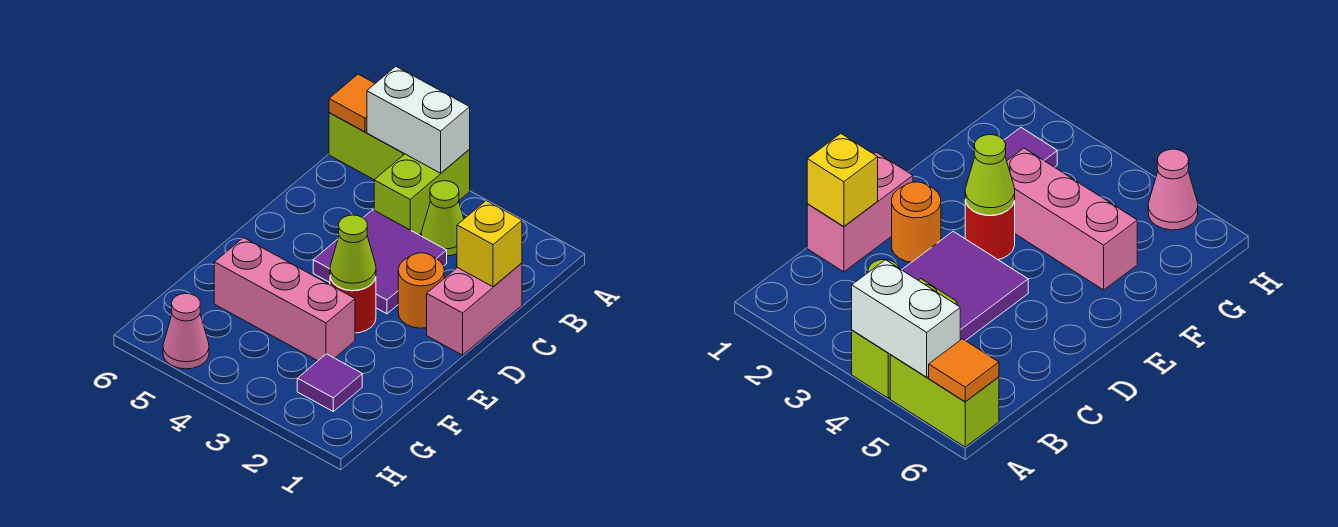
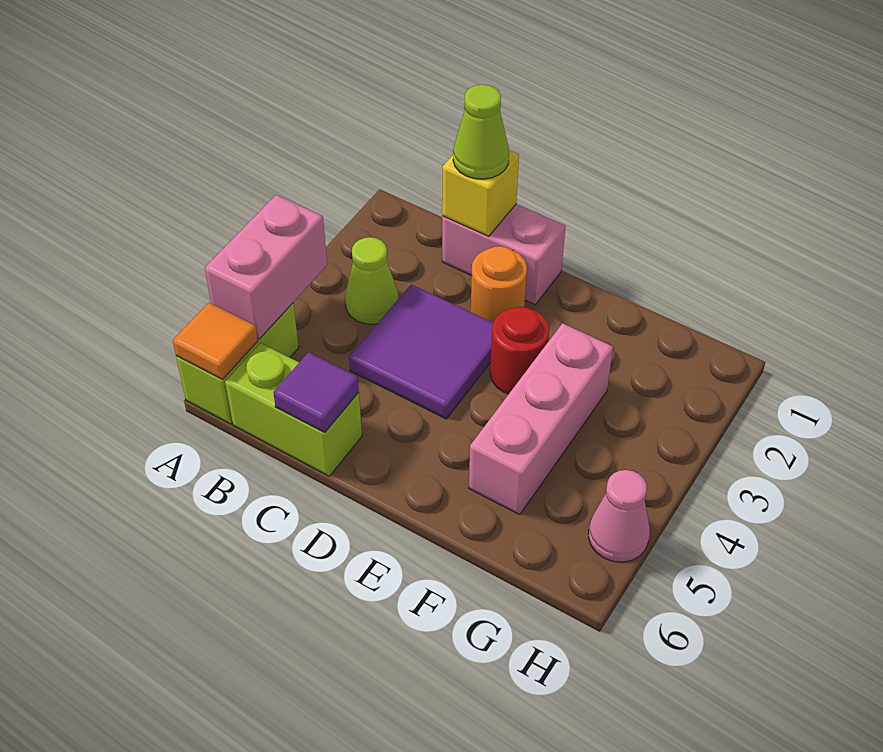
lime brick A4:B4 level 1 -> lime brick B6:C6 level 1
white brick A4:A5 level 2 -> pink brick A4:A5 level 2
lime cone E3 level 2 -> lime cone C1 level 3
purple tile G2 level 1 -> purple tile C6 level 2

